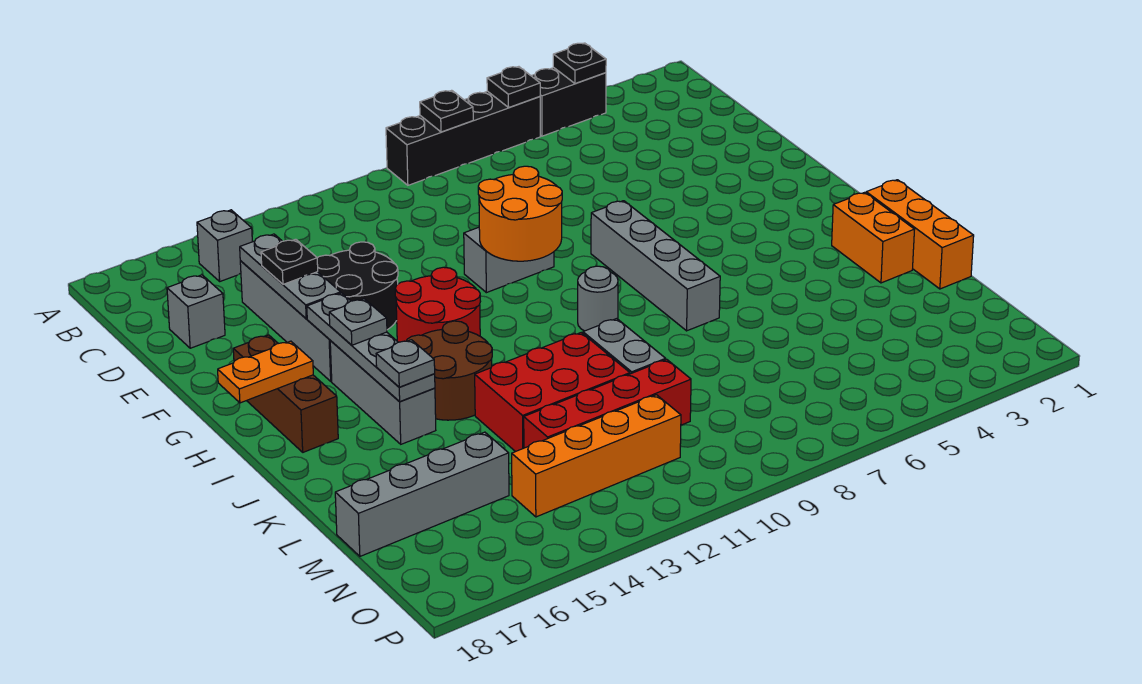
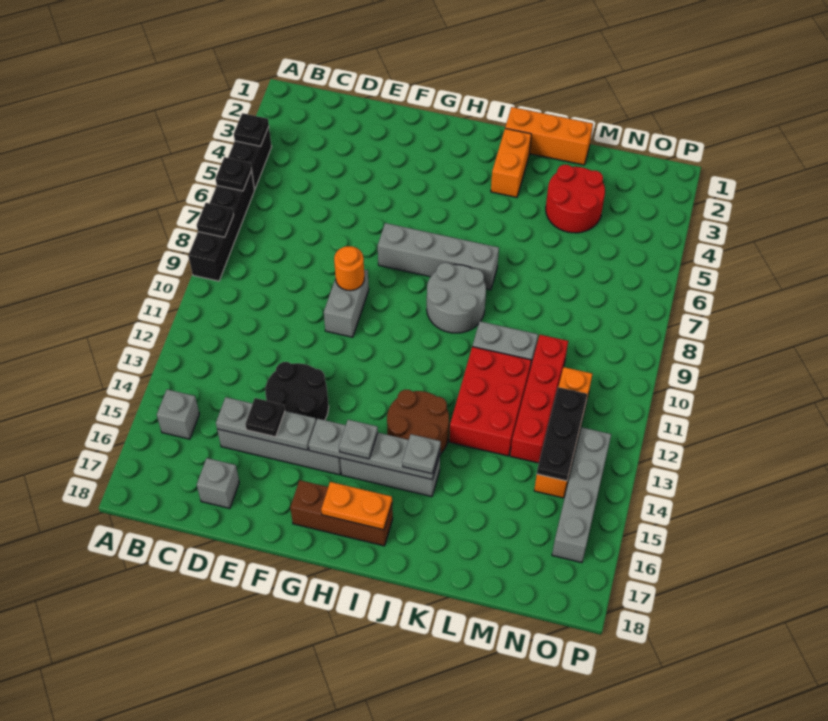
orange round brick F9:G10 level 2 -> orange round brick F9 level 2
red round brick G12:H13 level 1 -> red round brick L3:M4 level 1
orange plate H17:H18 level 2 -> orange plate H17:I17 level 2
grey round brick I9 level 1 -> grey round brick I8:J9 level 1
orange brick J2:K2 level 1 -> orange brick J2:J3 level 1
grey brick M15:M18 level 1 -> grey brick O13:O16 level 1
none -> black plate N12:N14 level 2

